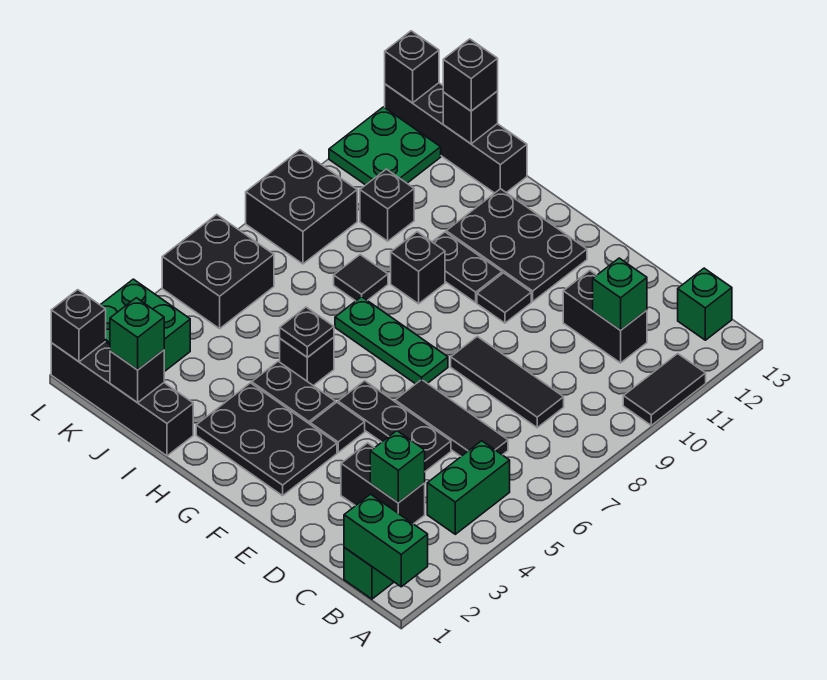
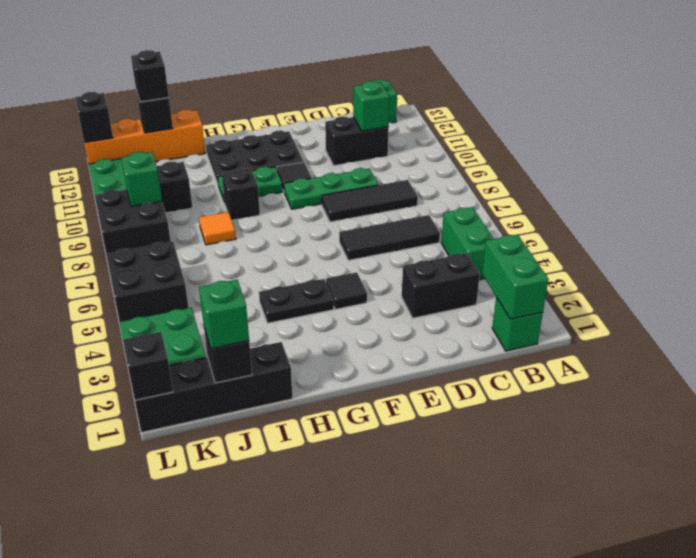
green brick A1:B1 level 2 -> green brick B1:B2 level 2
black tile A10:A11 level 1 -> none
green brick C3 level 2 -> green brick K9 level 2
black plate D5:F5 level 1 -> none
black plate F2:H3 level 1 -> none
green plate F7:H7 level 1 -> green plate D9:F9 level 1
black plate G10:H10 level 1 -> green plate G10:H10 level 1
black brick H5 level 1 -> none
black plate H5 level 2 -> none
black tile I8 level 1 -> orange tile I8 level 1
black brick I13:L13 level 1 -> orange brick I13:L13 level 1

